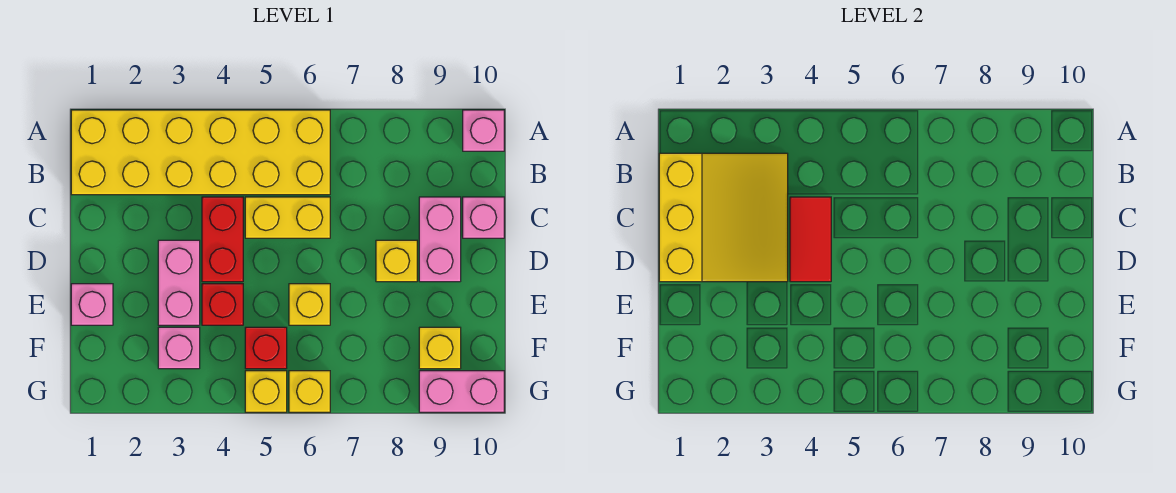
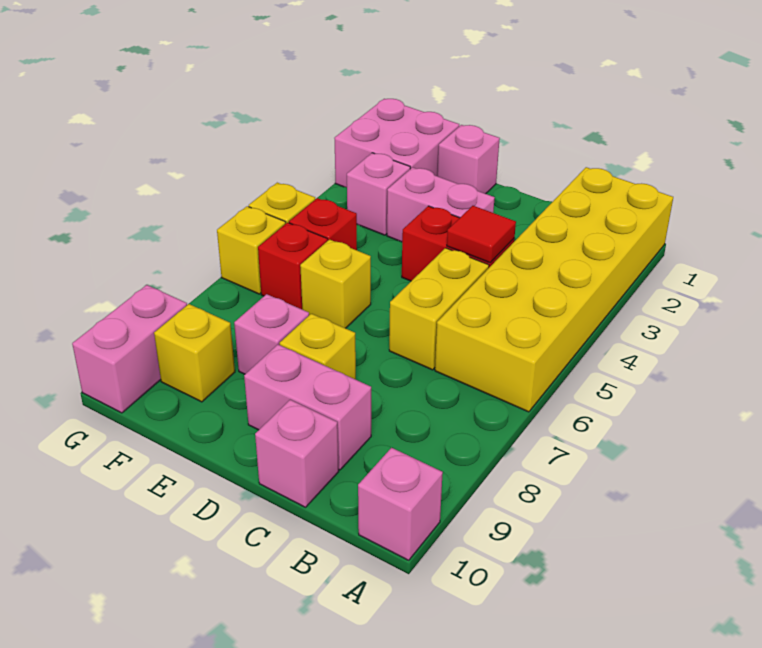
yellow slope B1:D3 level 2 top 1 -> none
red tile C4:D4 level 2 -> red tile C4 level 2
red brick E4 level 1 -> red brick F6 level 1
none -> pink brick E8 level 1
none -> pink brick F1:G2 level 1

